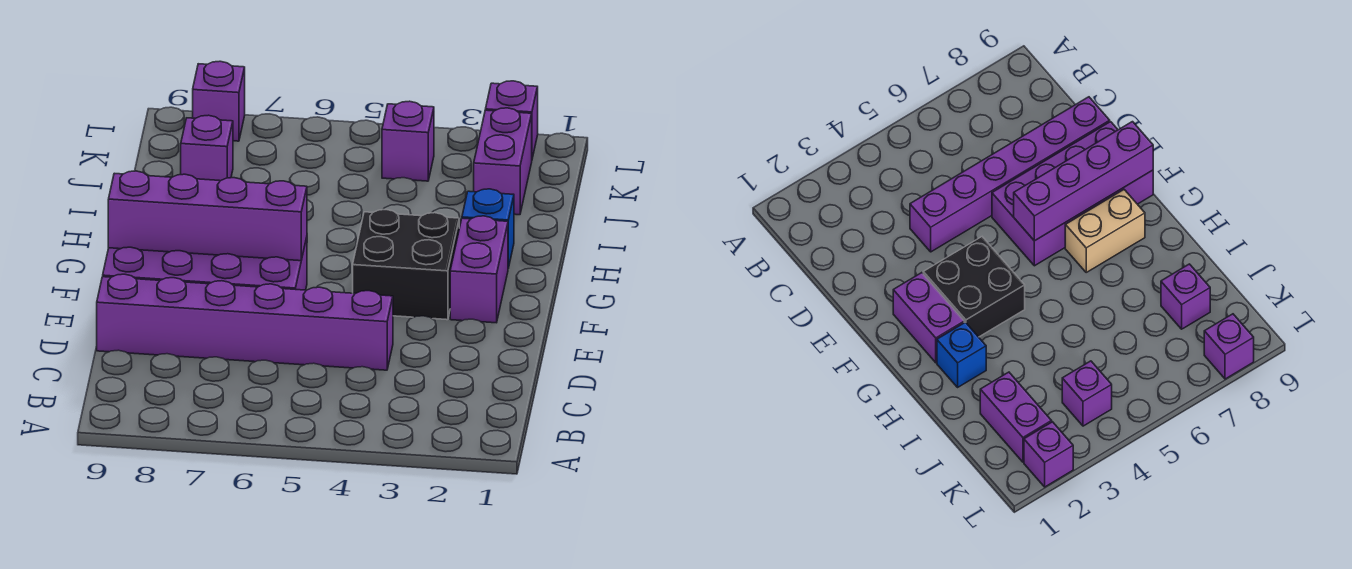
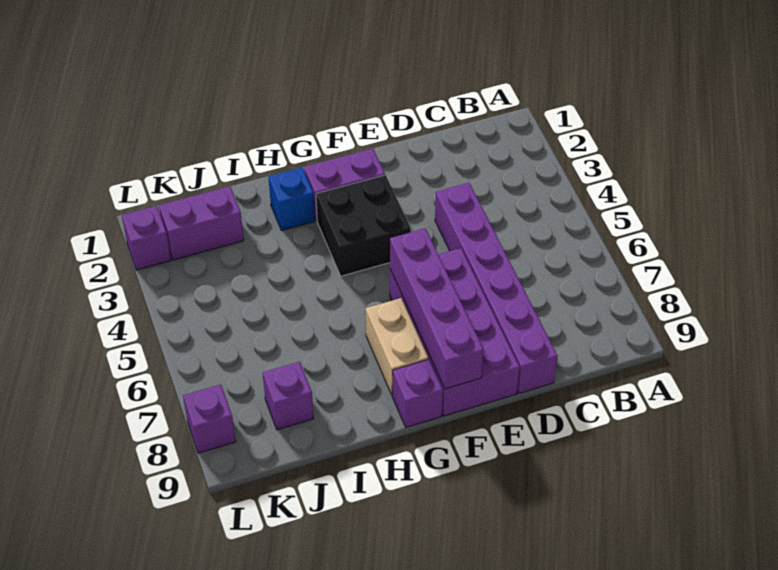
purple brick K4 level 1 -> purple brick G9 level 1

